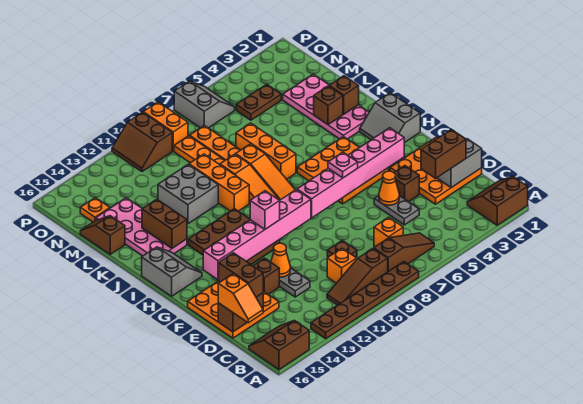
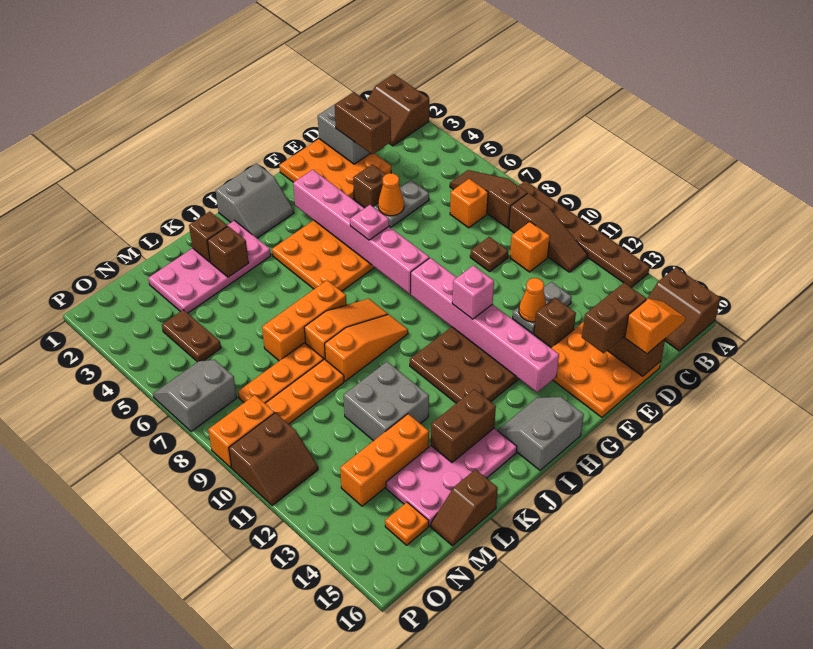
orange brick J10:L10 level 1 -> orange brick L13:N13 level 1

